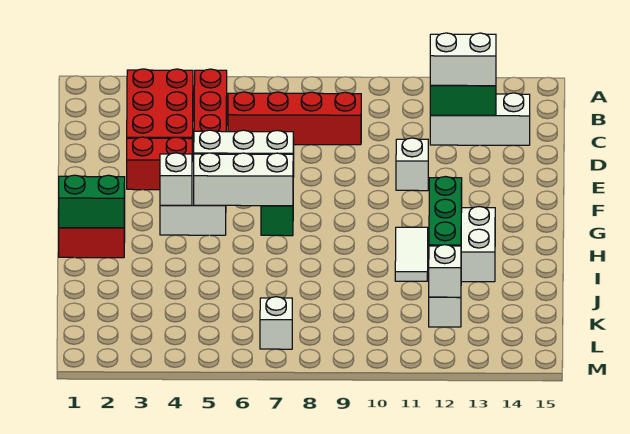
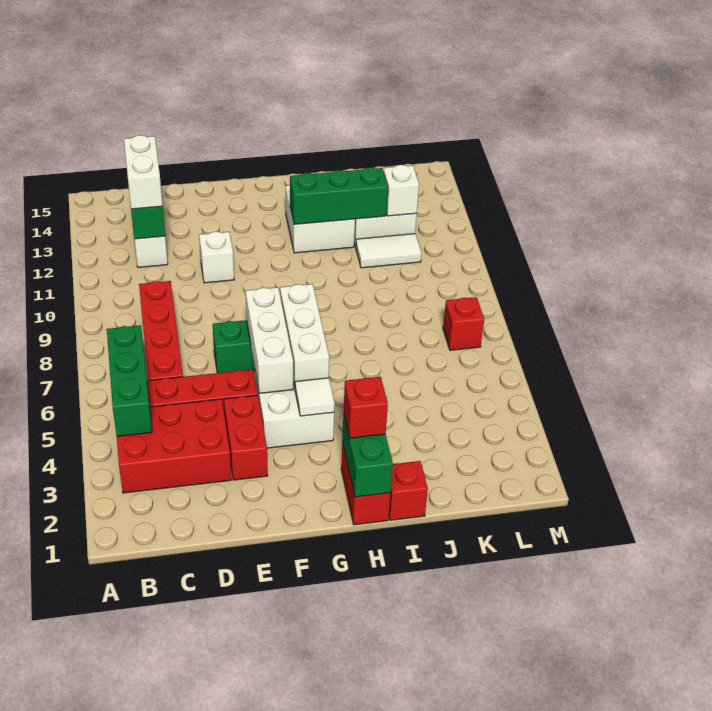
none -> green brick B4:B6 level 2
white brick G4 level 2 -> white tile G4 level 2
none -> red brick H2 level 3
white tile H11:I11 level 1 -> white tile J11:K11 level 1
none -> red brick I1 level 1
white brick L7 level 1 -> red brick L7 level 1

